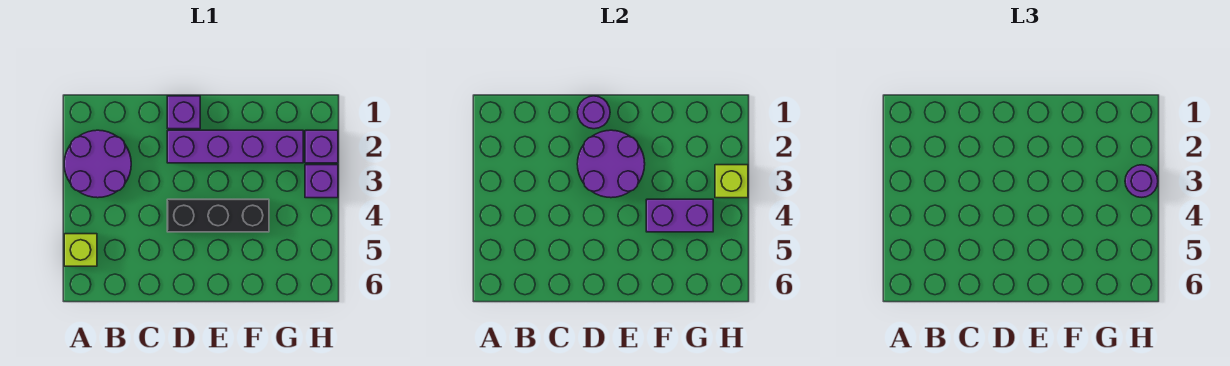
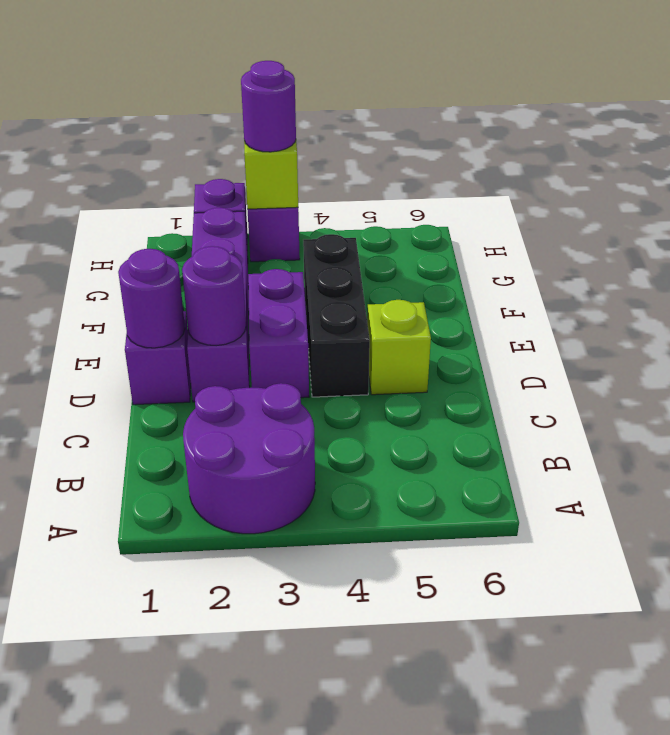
lime brick A5 level 1 -> lime brick D5 level 1
purple round brick D2:E3 level 2 -> purple round brick D2 level 2
purple brick F4:G4 level 2 -> purple brick D3:E3 level 1

